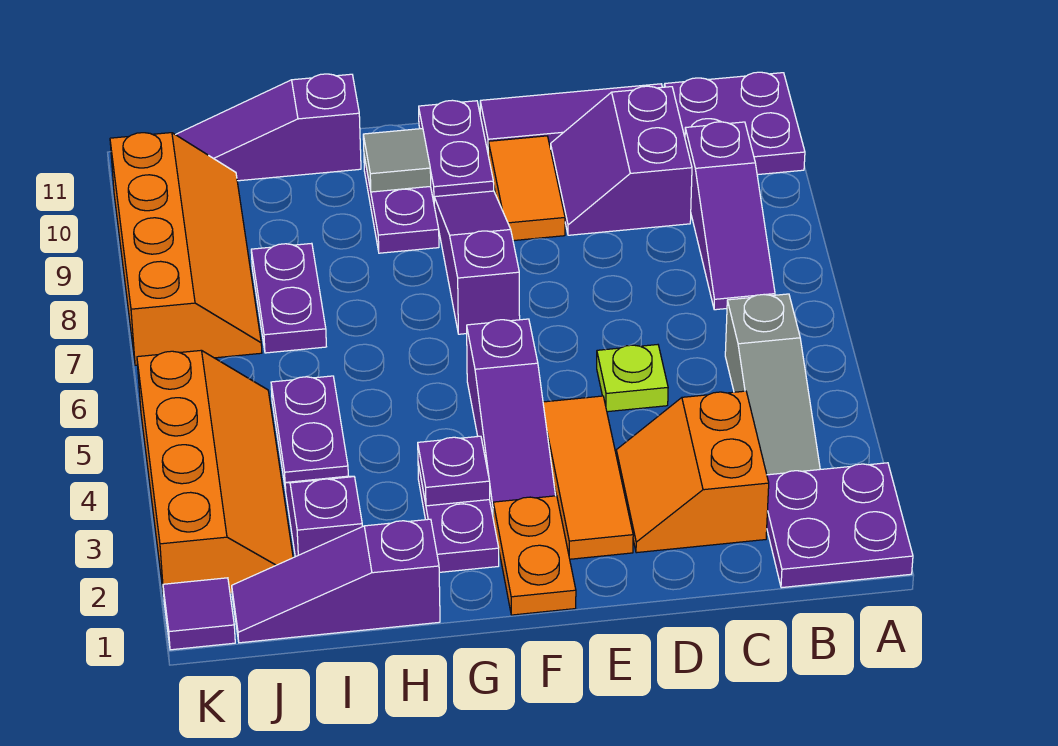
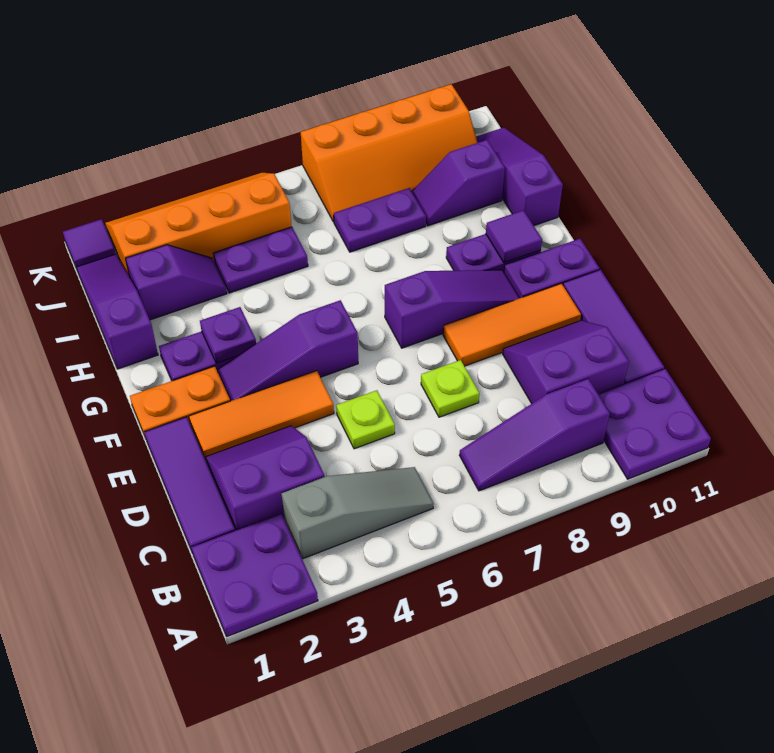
grey slope B3:B5 level 1 top 5 -> grey slope B3:B5 level 1 top 3
none -> purple tile C1:E1 level 1
orange slope C2:D3 level 1 top C -> purple slope C2:D3 level 1 top C
none -> lime plate D7 level 1
orange tile E9:E10 level 1 -> orange tile E8:E10 level 1
grey tile G10 level 2 -> purple tile G10 level 2
none -> purple slope I9:I10 level 1 top 10
orange slope J2:K5 level 1 top K -> orange slope J2:K5 level 1 top J

